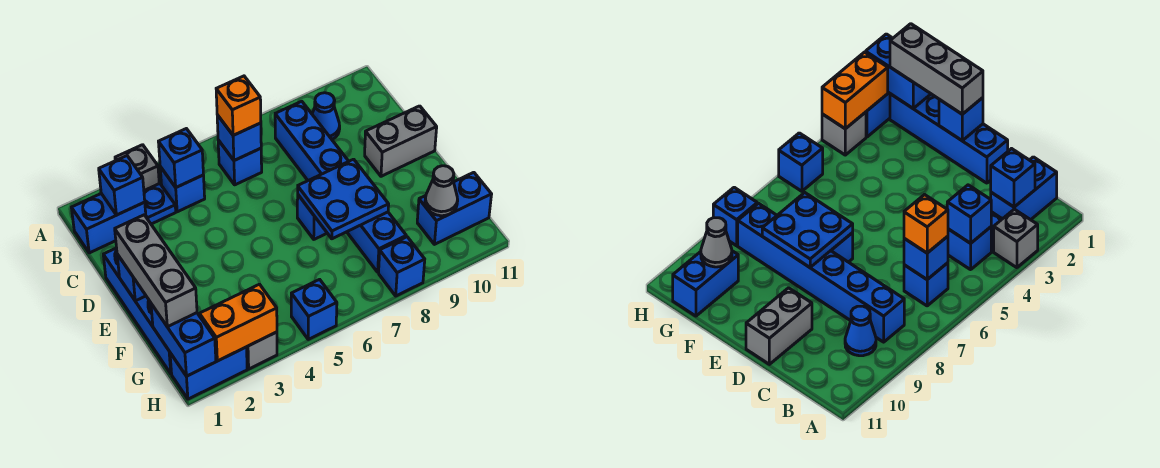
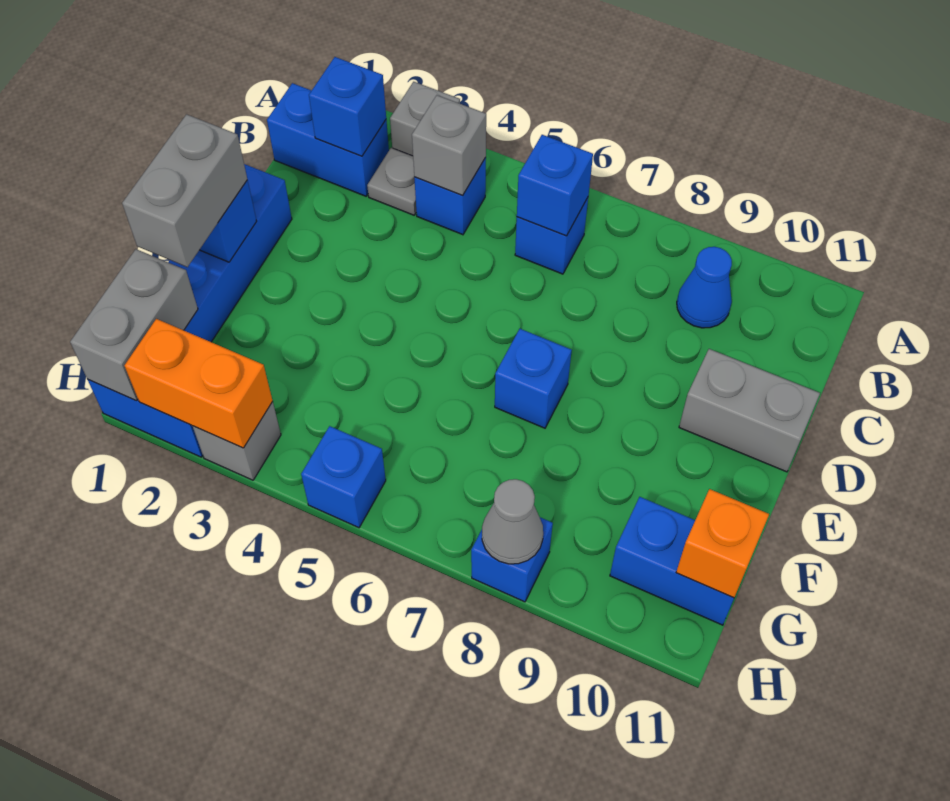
blue plate B3 level 1 -> grey plate B3 level 1
blue brick B4 level 2 -> grey brick B4 level 2
orange brick B6 level 3 -> orange brick G11 level 2
blue brick B8:G8 level 1 -> none
grey brick E1:G1 level 3 -> grey brick E1:F1 level 3
blue plate E7:F8 level 2 -> none
blue brick G1:H1 level 2 -> grey brick G1:H1 level 2
grey cone G10 level 2 -> grey cone H8 level 2

